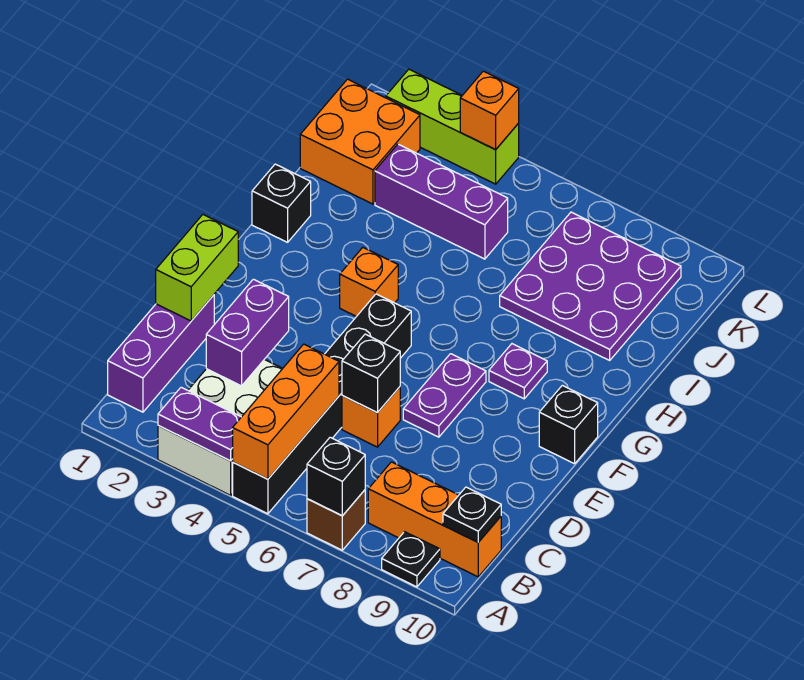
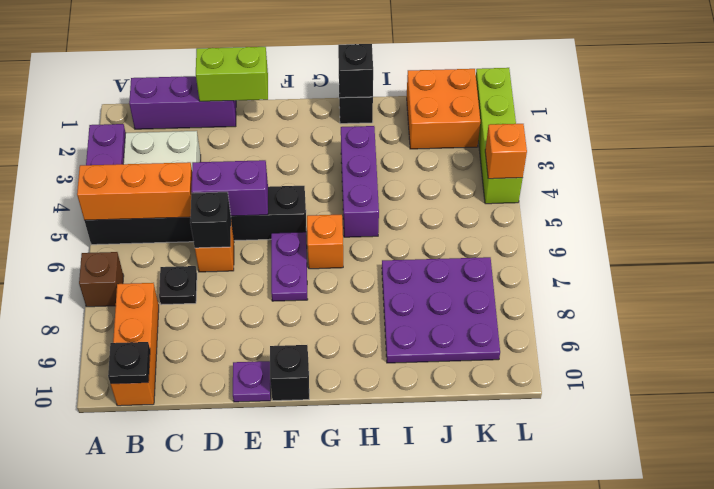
black brick A7 level 2 -> black brick H1 level 2
black plate A9 level 1 -> black plate C7 level 1
purple brick C3:D3 level 2 -> purple brick D5:E5 level 2
purple plate E7:F7 level 1 -> purple plate F6:F7 level 1
orange brick G4 level 1 -> orange brick G6 level 1
purple plate G8 level 1 -> purple plate E10 level 1
purple brick J3:J5 level 1 -> purple brick H3:H5 level 1
lime brick L2:L4 level 1 -> lime brick L1:L4 level 1

